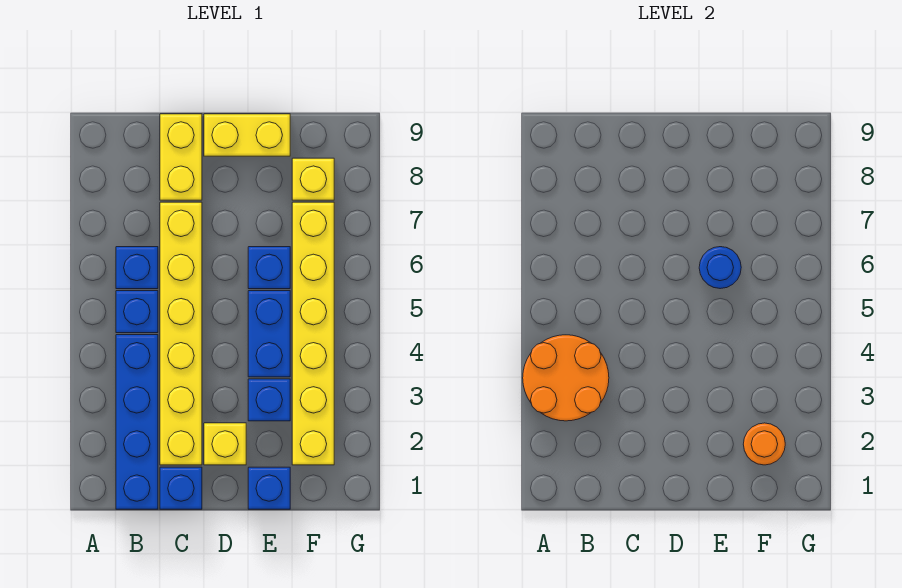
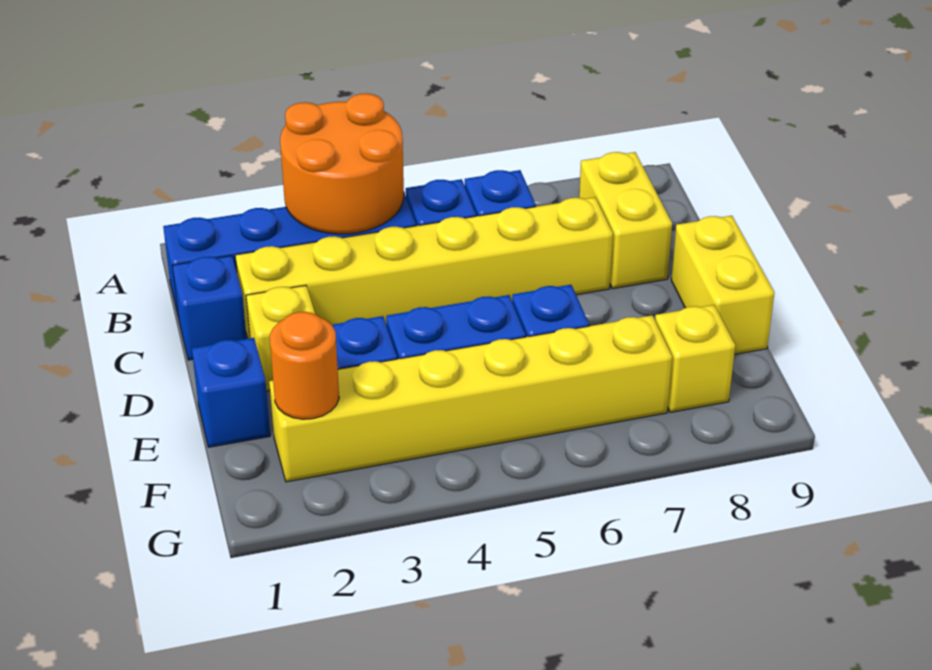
yellow brick C8:C9 level 1 -> yellow brick B8:C8 level 1
blue round brick E6 level 2 -> none

